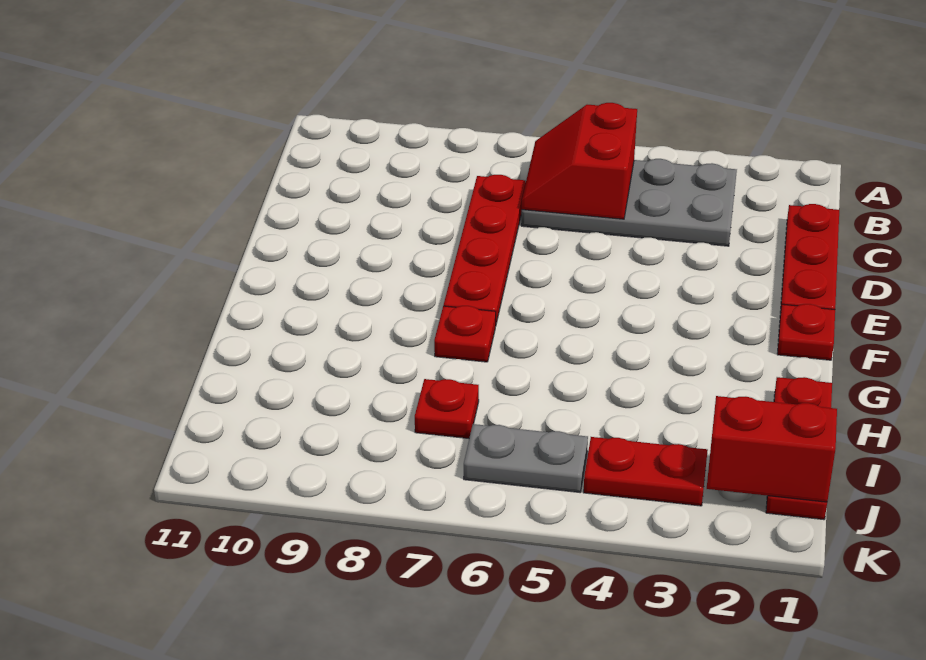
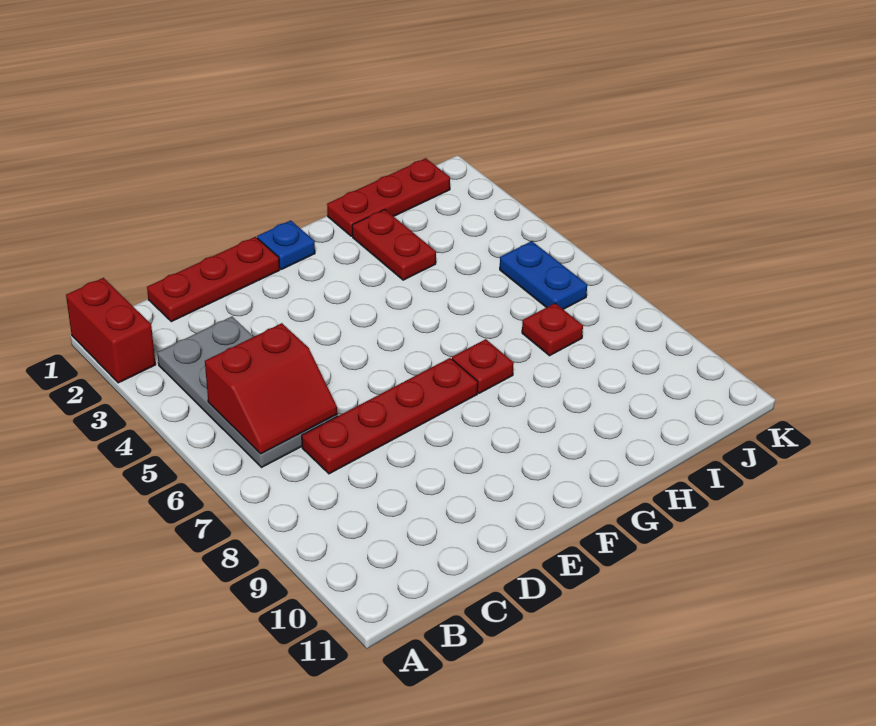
red plate F1 level 1 -> blue plate F1 level 1
red brick J1:J2 level 2 -> red brick A1:A2 level 1
red plate J3:J4 level 1 -> red plate H2:H3 level 1
grey plate J5:J6 level 1 -> blue plate J5:J6 level 1

